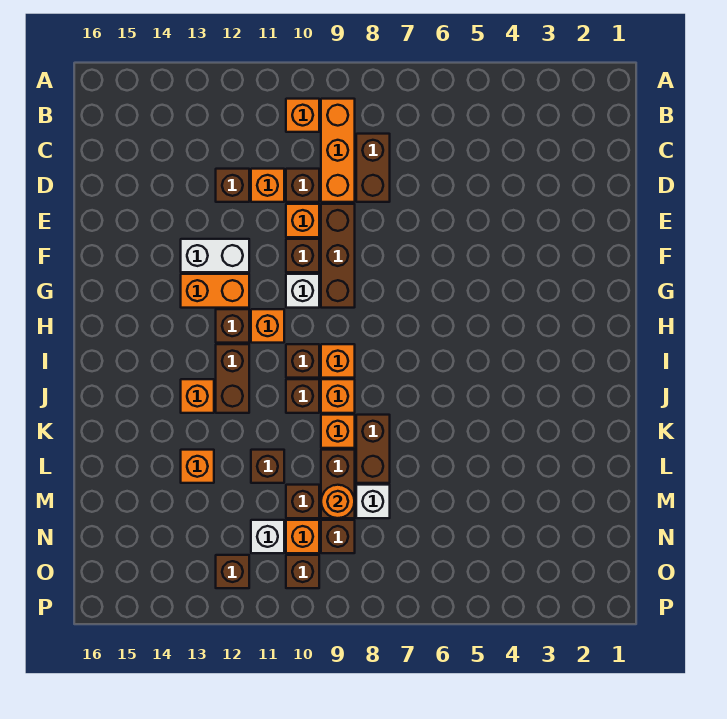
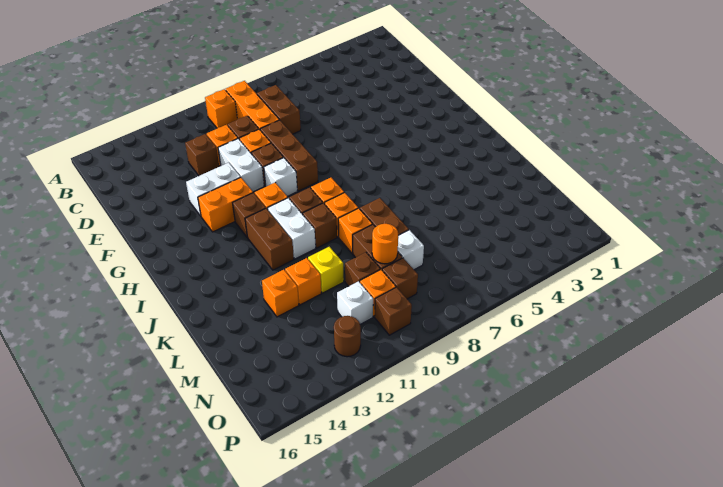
none -> white brick E11:F11 level 1
none -> white brick I11:J11 level 1
orange brick J13 level 1 -> orange brick L12 level 1
brown brick L11 level 1 -> yellow brick L11 level 1
brown brick O12 level 1 -> brown round brick O12 level 1

